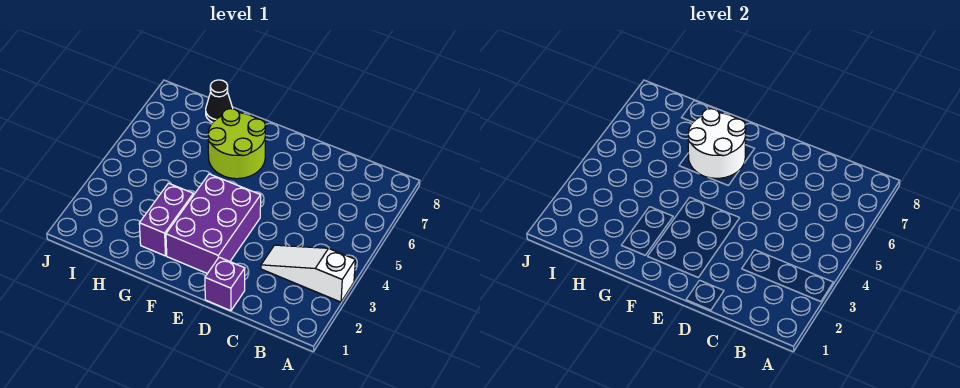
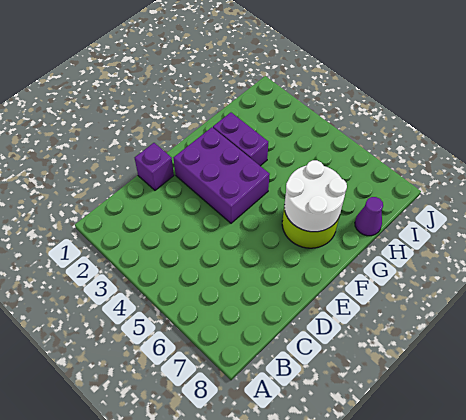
white slope A3:C3 level 1 top A -> none
black cone H8 level 1 -> purple cone H8 level 1

